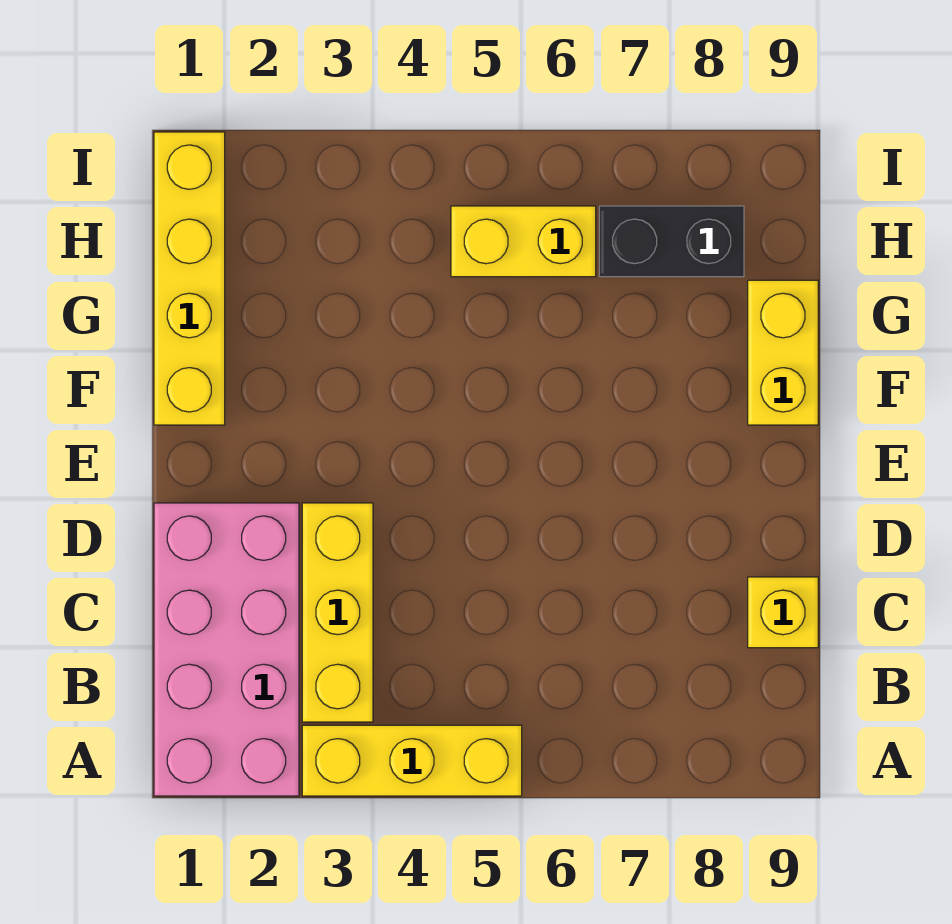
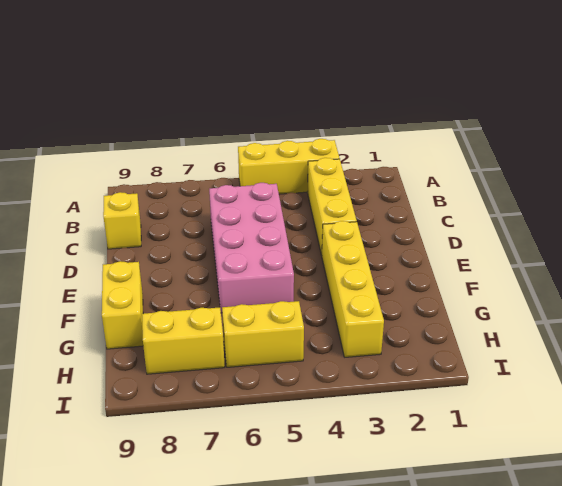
pink brick A1:D2 level 1 -> pink brick C5:F6 level 1
yellow brick F1:I1 level 1 -> yellow brick E3:H3 level 1
black brick H7:H8 level 1 -> yellow brick H7:H8 level 1

